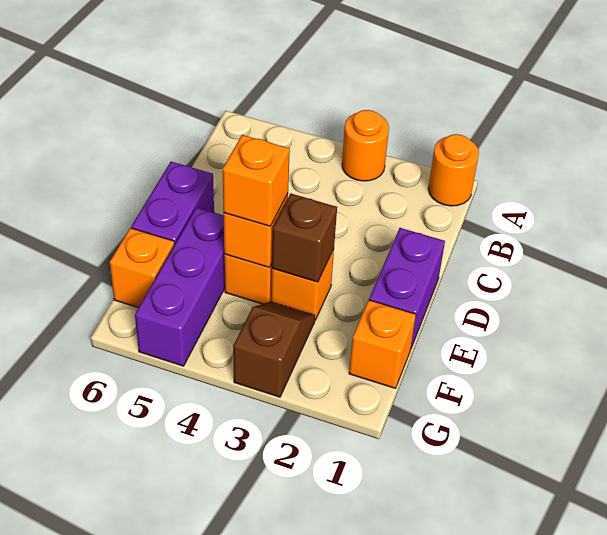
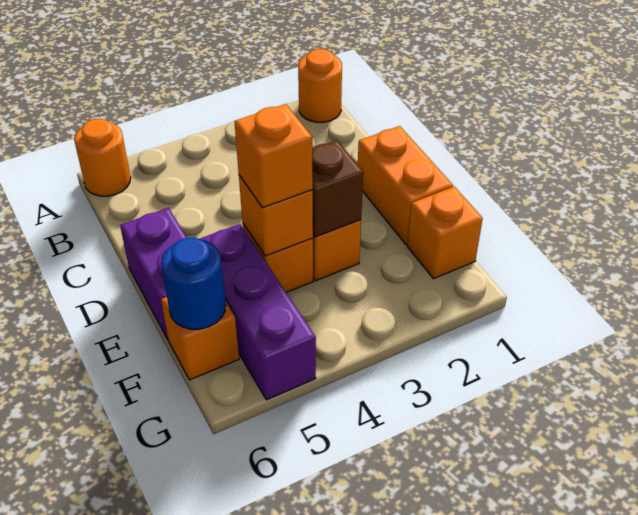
orange round brick A3 level 1 -> orange round brick A6 level 1
purple brick D1:E1 level 1 -> orange brick D1:E1 level 1
brown slope F3:G3 level 1 top G -> none
none -> blue round brick F6 level 2

